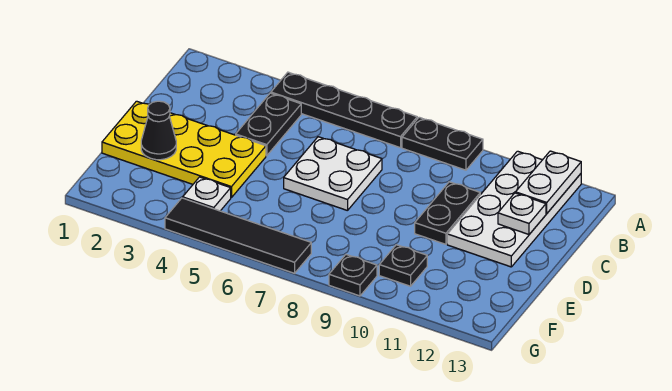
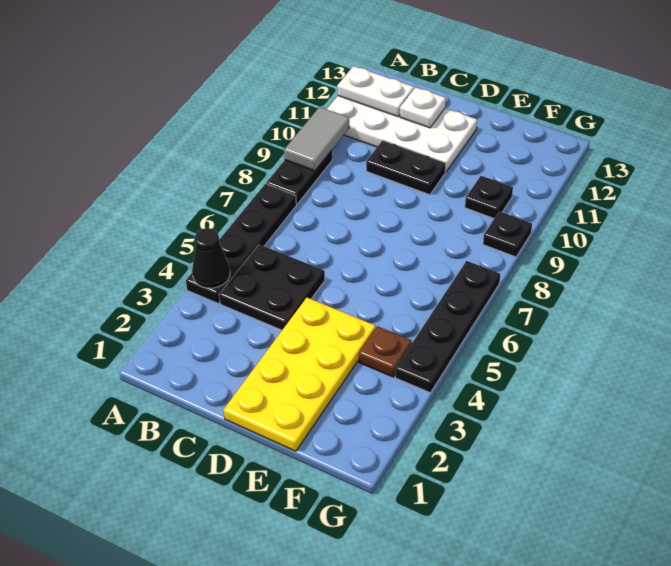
none -> grey tile A9:A10 level 2
black plate B4:C4 level 1 -> black plate B4:C5 level 1
white plate C6:D7 level 1 -> none
black cone E2 level 2 -> black cone A4 level 2
white plate F4 level 1 -> brown plate F4 level 1
black tile G4:G7 level 1 -> black plate G4:G7 level 1

